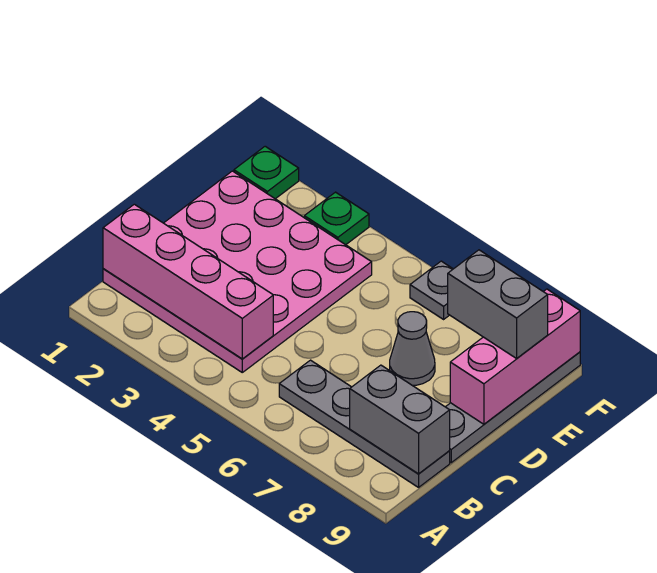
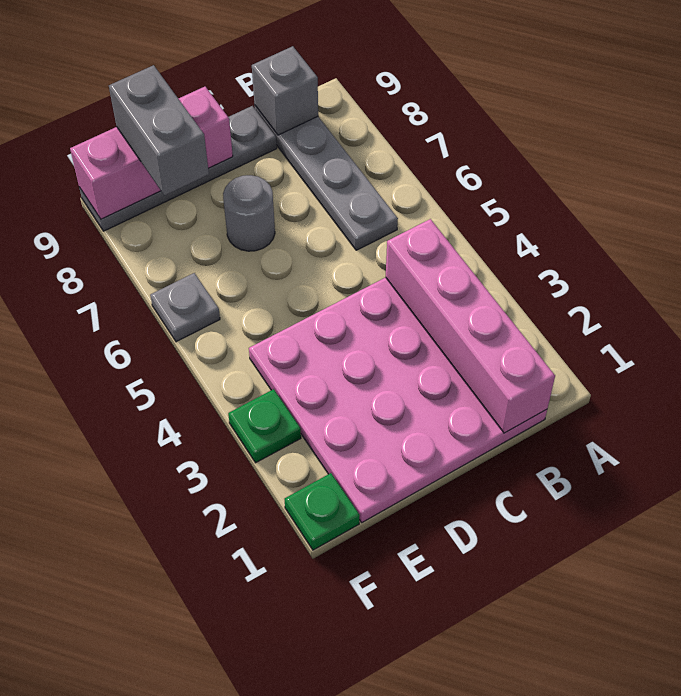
grey brick B8:B9 level 2 -> grey brick B9 level 2
grey cone D7 level 1 -> grey round brick D7 level 1

